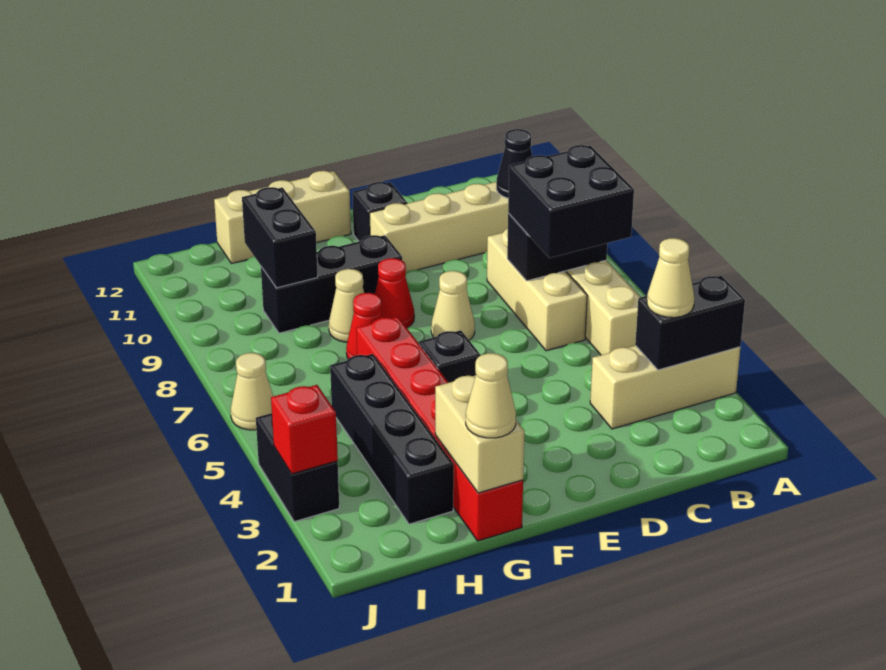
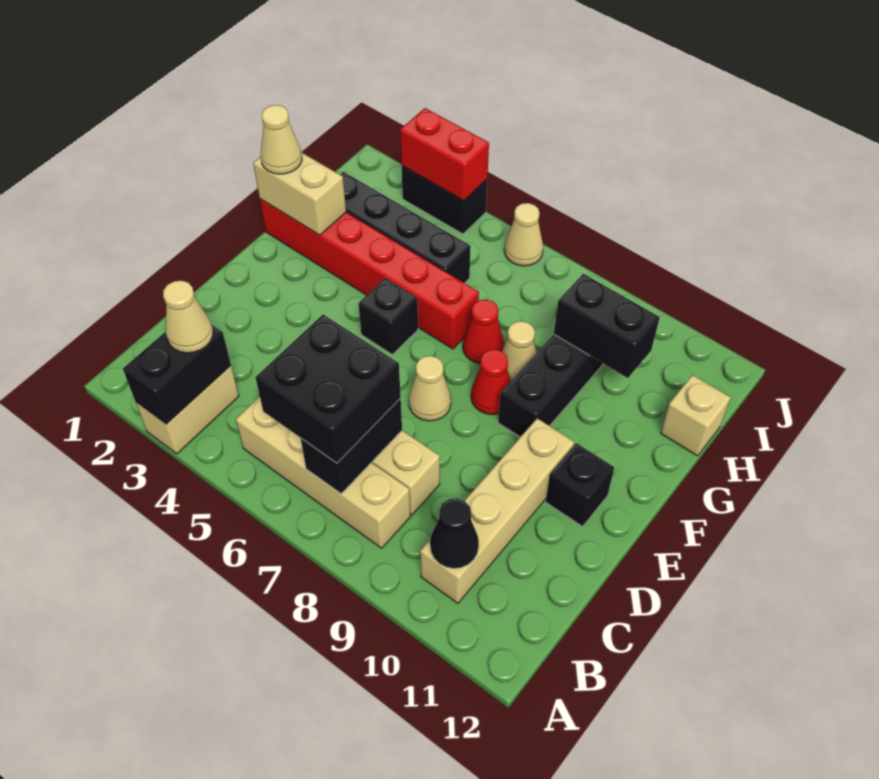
tan brick A3:C3 level 1 -> tan brick A3:B3 level 1
tan brick F12:H12 level 1 -> tan brick H12 level 1
red brick J3 level 2 -> red brick J3:J4 level 2

